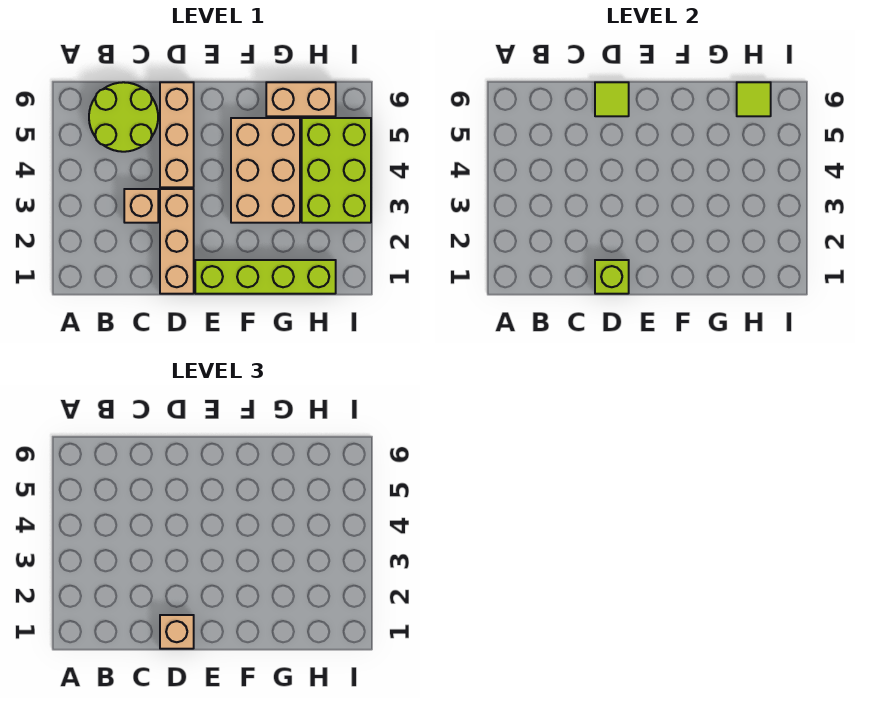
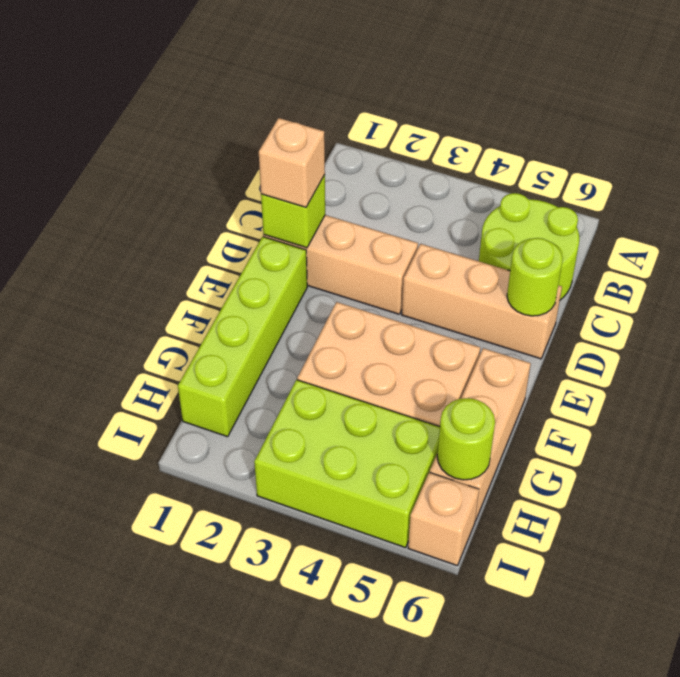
tan brick C3 level 1 -> tan brick I6 level 1
lime tile D6 level 2 -> lime round brick D6 level 2
tan brick G6:H6 level 1 -> tan brick F6:H6 level 1
lime tile H6 level 2 -> lime round brick H6 level 2

